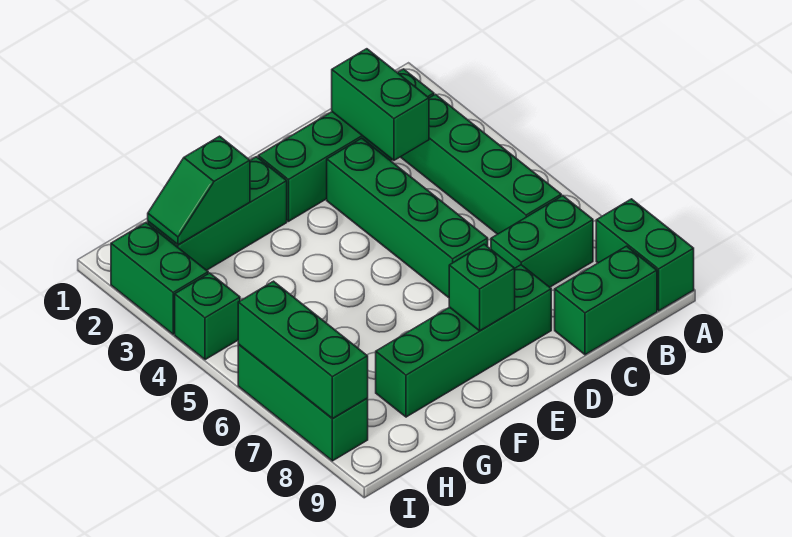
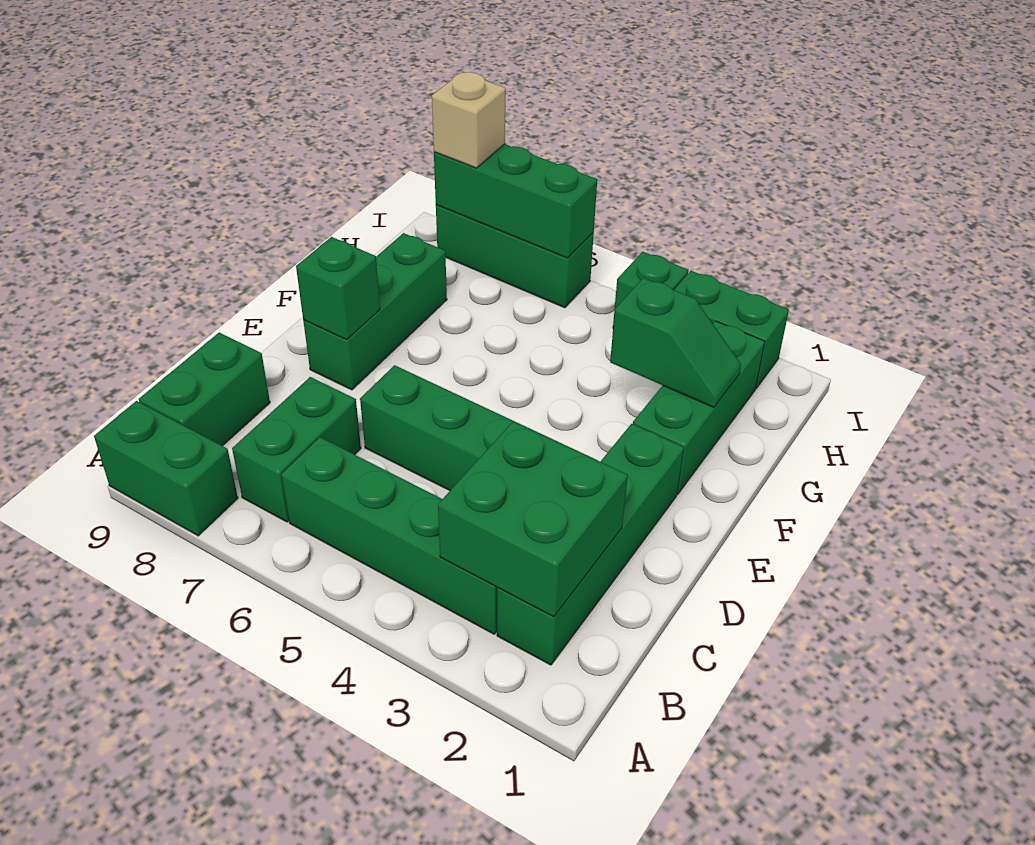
green brick C2:C3 level 2 -> green brick B2:C3 level 2
green brick D8:G8 level 1 -> green brick E8:G8 level 1
green slope G2:H2 level 2 top G -> green slope G2:G3 level 2 top 3
none -> tan brick I8 level 3

